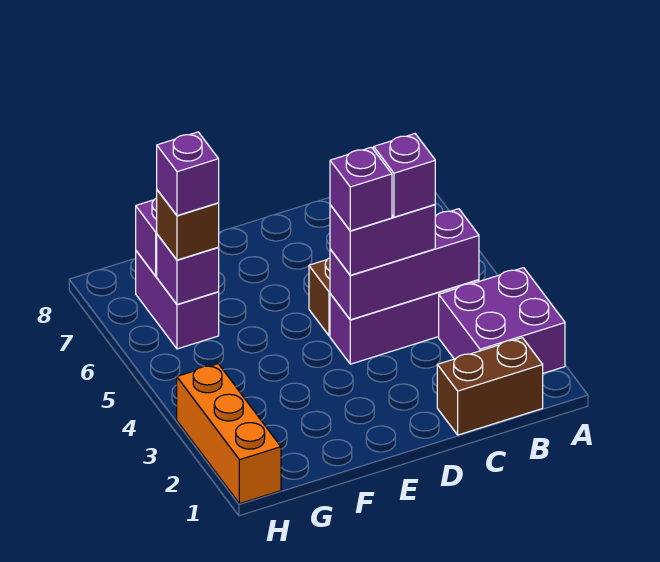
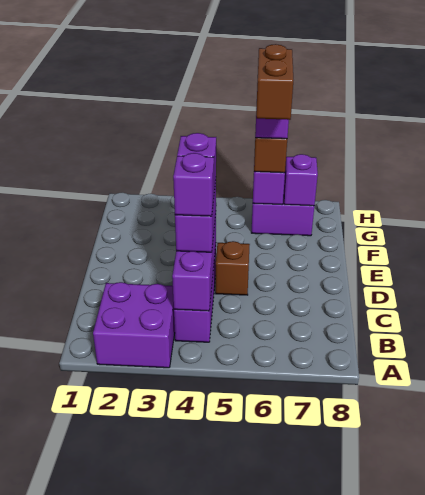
brown brick B1:C1 level 1 -> brown brick F6:G6 level 5
orange brick H1:H3 level 1 -> none

